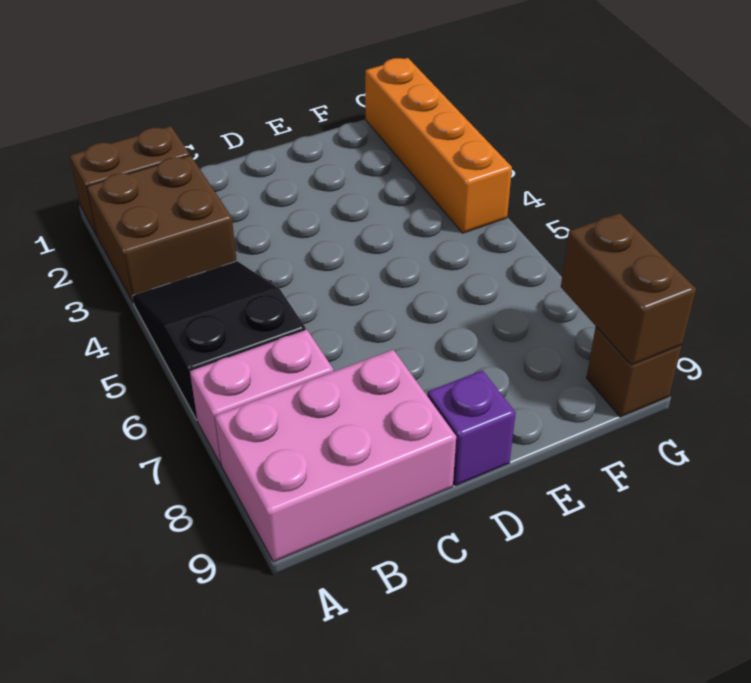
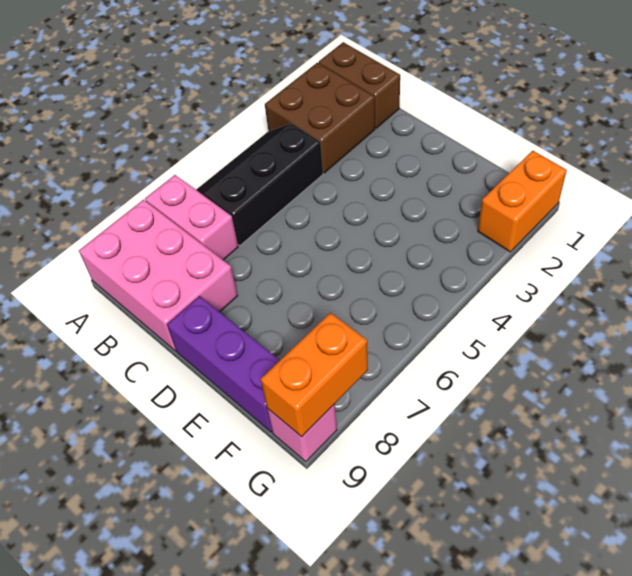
black slope A4:B6 level 1 top 6 -> black slope A4:B6 level 1 top B
purple brick D9 level 1 -> purple brick D9:F9 level 1
orange brick G1:G4 level 1 -> orange brick G1:G2 level 1
brown brick G8:G9 level 2 -> orange brick G8:G9 level 2
brown brick G9 level 1 -> pink brick G9 level 1

